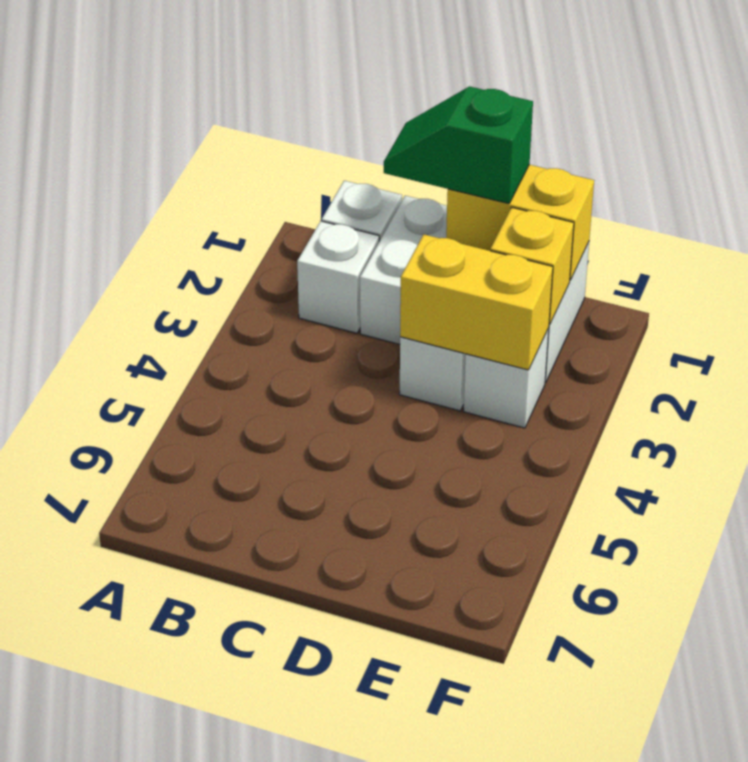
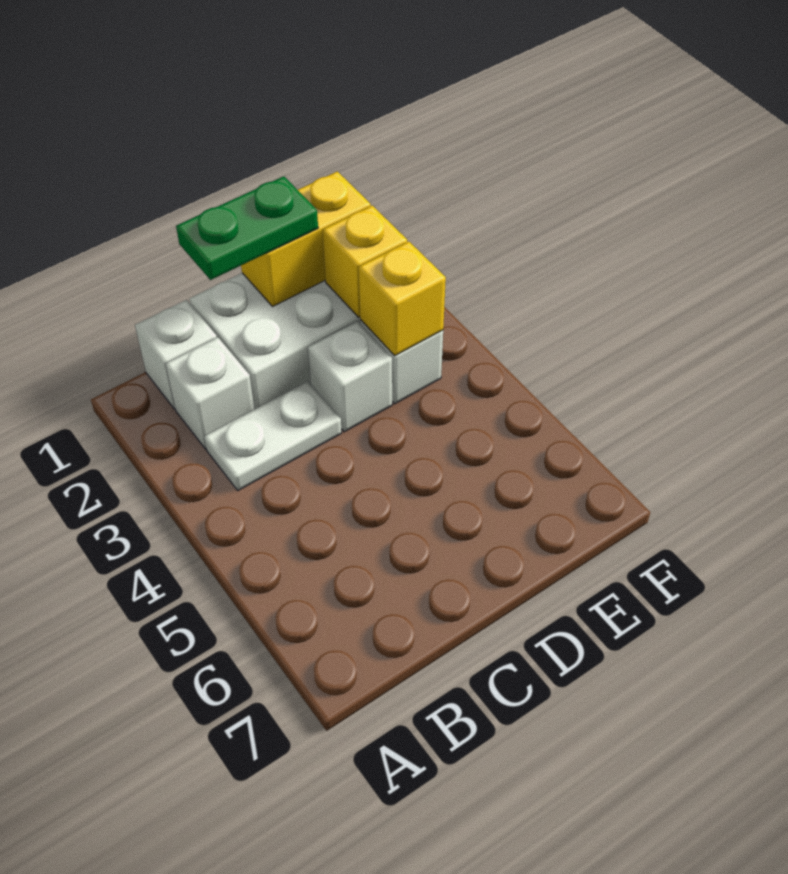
none -> white plate B3:C3 level 1
green slope C1:D1 level 3 top D -> green plate C1:D1 level 3
yellow brick D3:E3 level 2 -> yellow brick E3 level 2

